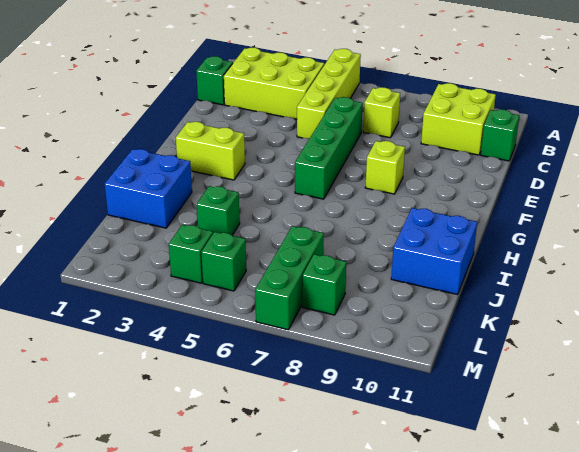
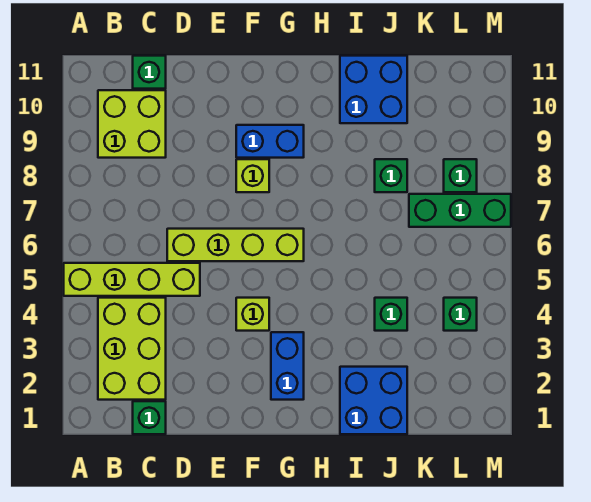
lime brick C7 level 1 -> lime brick F4 level 1
green brick D6:G6 level 1 -> lime brick D6:G6 level 1
none -> blue brick F9:G9 level 1
lime brick G2:G3 level 1 -> blue brick G2:G3 level 1
green brick L5 level 1 -> green brick J8 level 1

